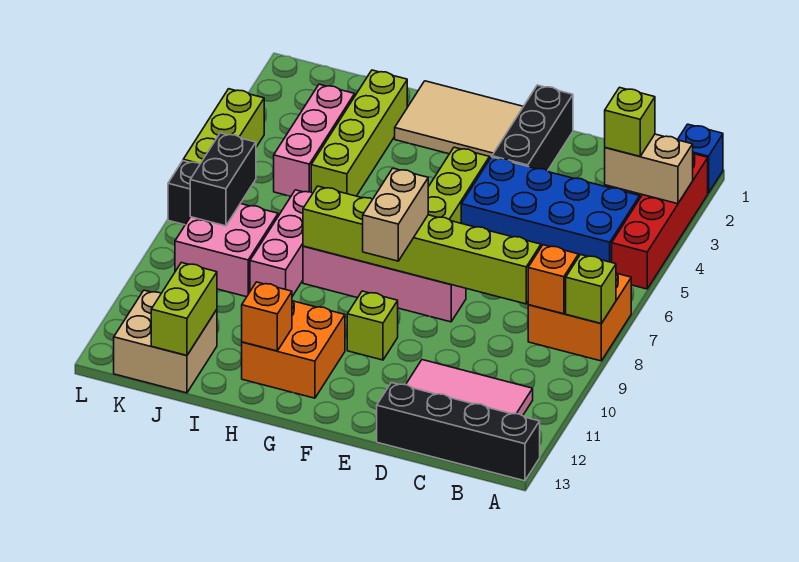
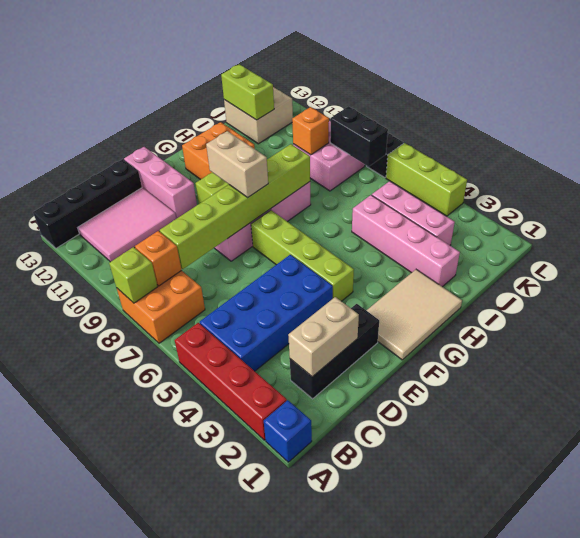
tan brick A3:B3 level 2 -> tan brick C2:D2 level 2
lime brick B3 level 3 -> none
black brick E1:E3 level 1 -> black brick C2:E2 level 1
orange brick H12 level 2 -> orange brick J9 level 2
lime brick I2:I5 level 1 -> pink brick I2:I5 level 1
pink brick I7:I9 level 1 -> pink brick E11:E13 level 1

